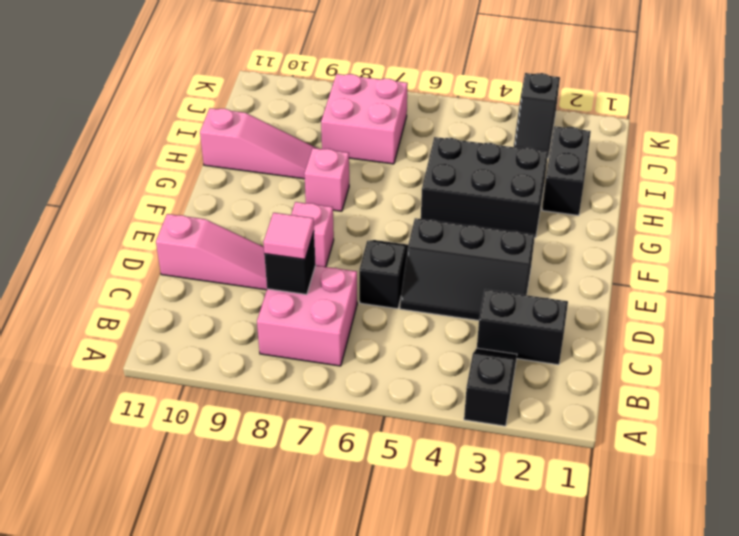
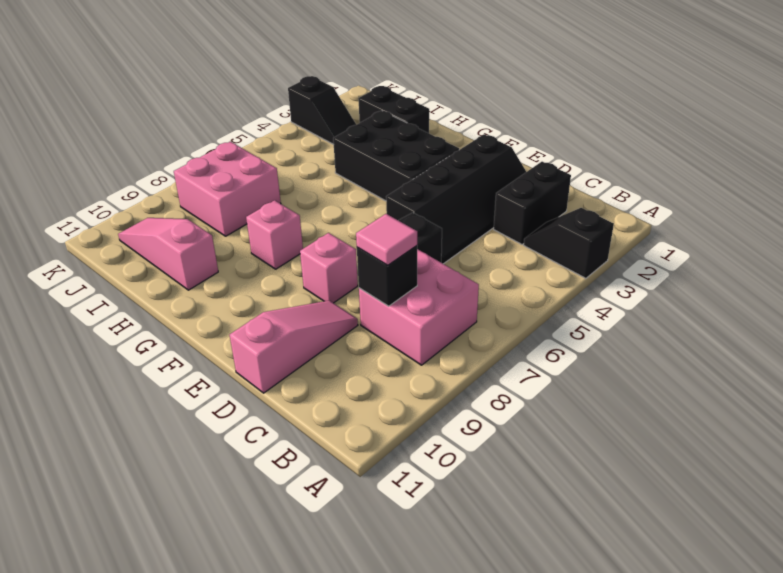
black slope D3:E5 level 1 top E -> black slope D2:E5 level 1 top E
black brick G3:H5 level 1 -> black brick F3:H4 level 1
pink slope H9:H11 level 1 top 11 -> pink slope H10:J10 level 1 top H

